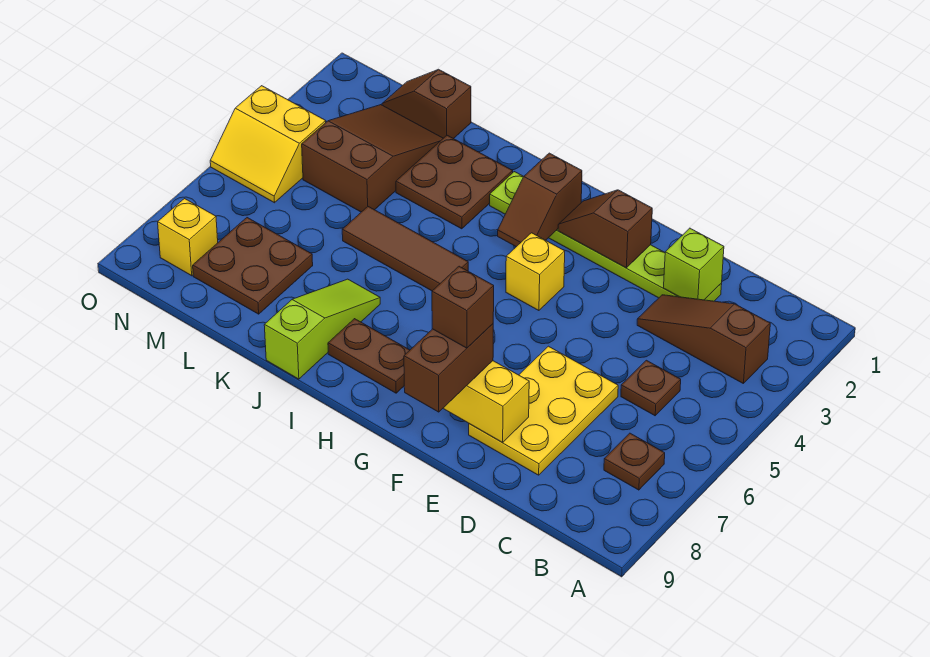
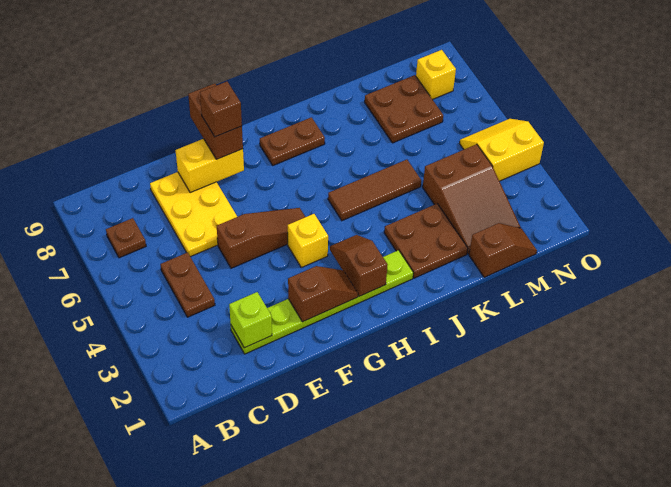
brown slope B3:D3 level 1 top B -> brown slope E5:G5 level 1 top E
brown plate C5 level 1 -> brown plate C4:C5 level 1
lime slope J7:J9 level 1 top 9 -> none

